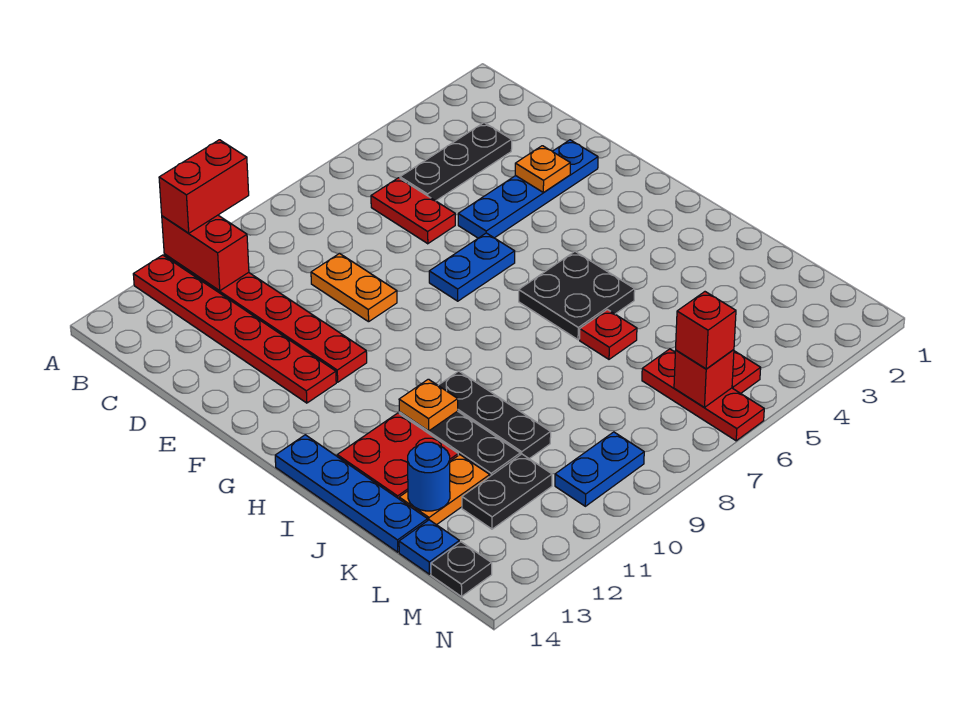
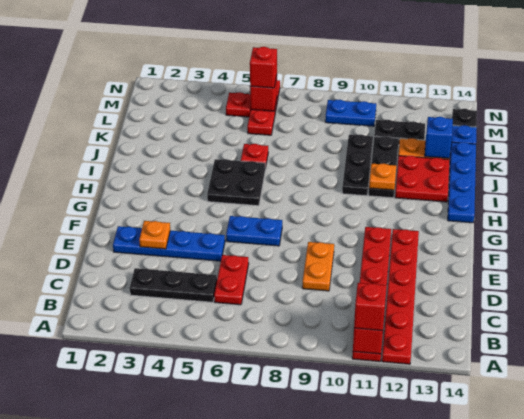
red brick A10:A11 level 3 -> red brick A11 level 3
blue round brick K13 level 2 -> blue brick K13 level 2

